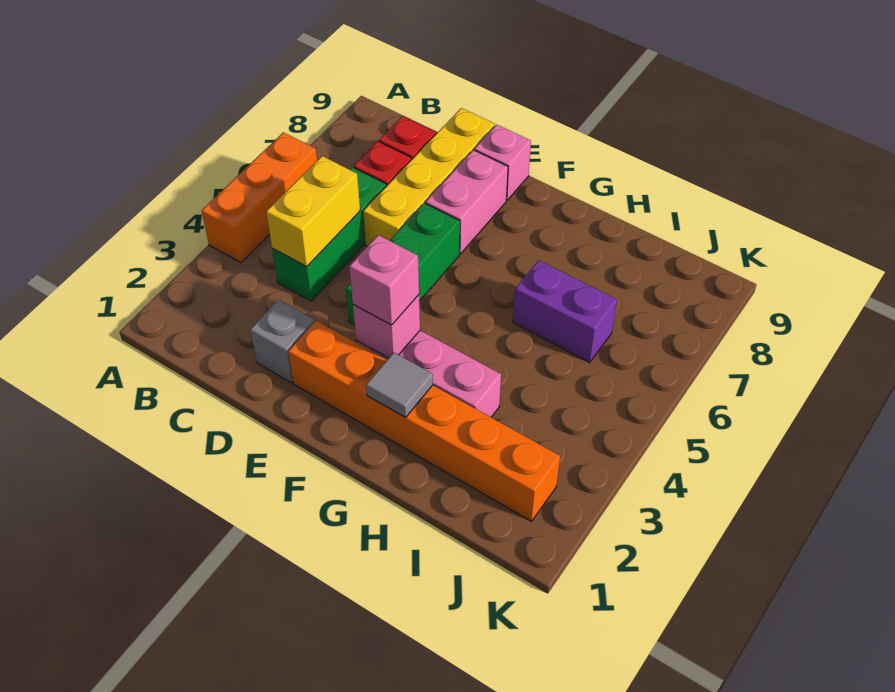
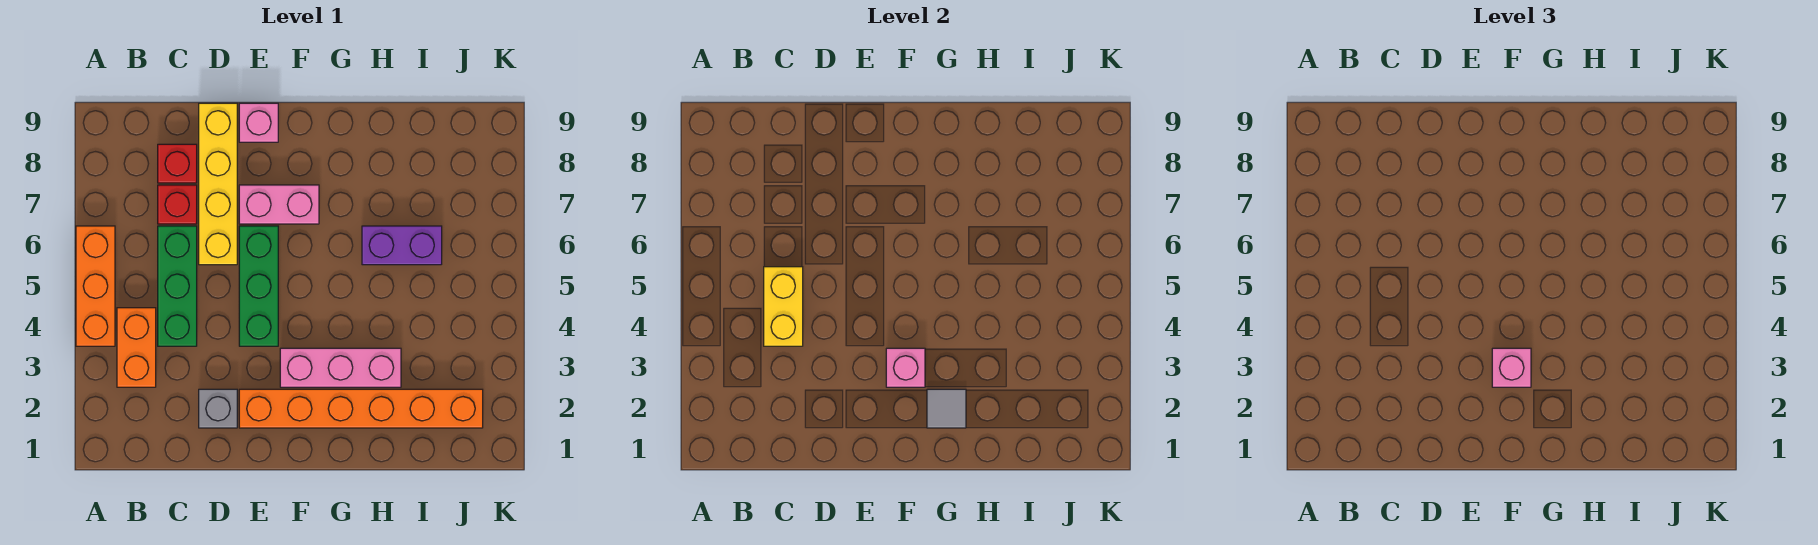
none -> orange brick B3:B4 level 1
pink brick E7:E8 level 1 -> pink brick E7:F7 level 1

